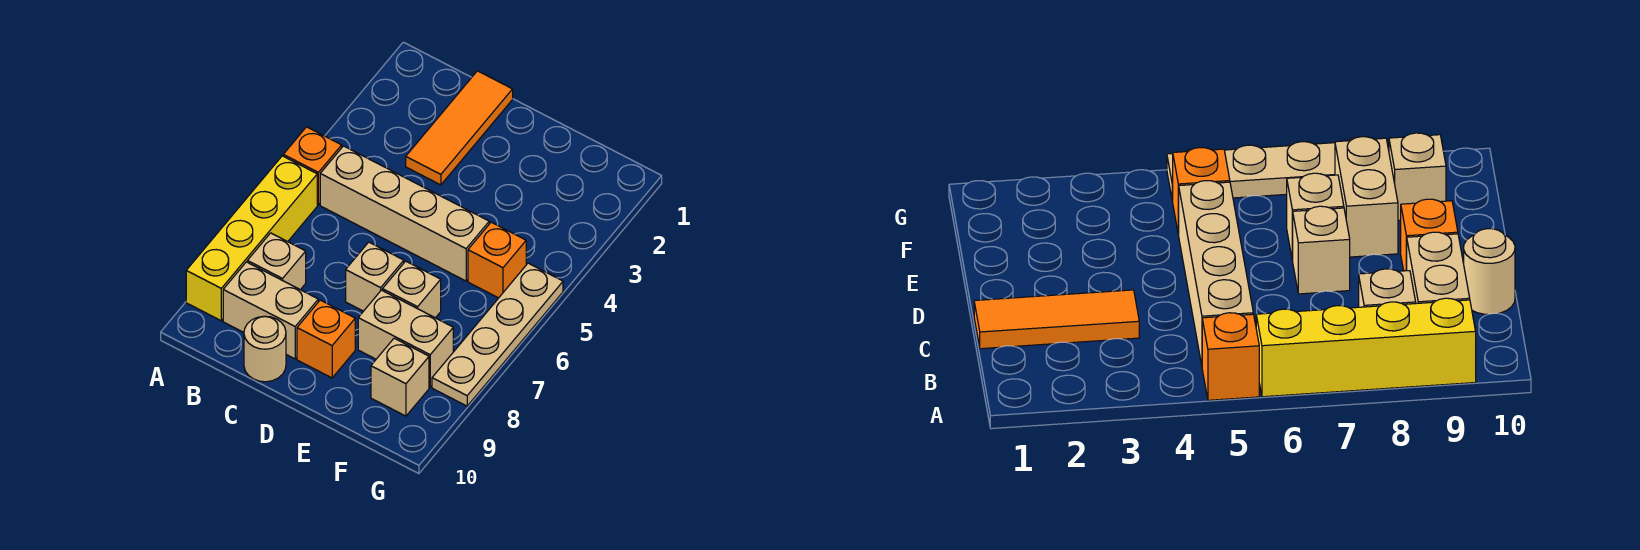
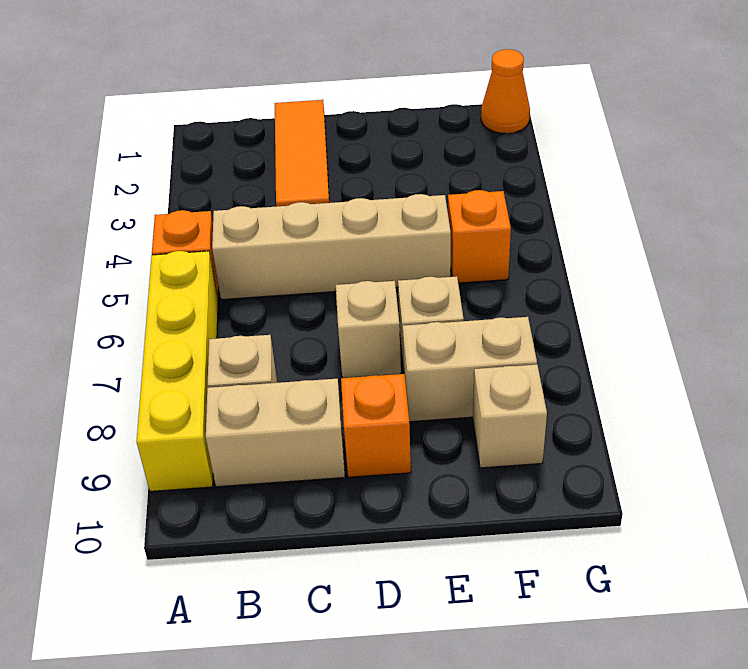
tan round brick C10 level 1 -> none
none -> orange cone G1 level 1
tan plate G5:G8 level 1 -> none

